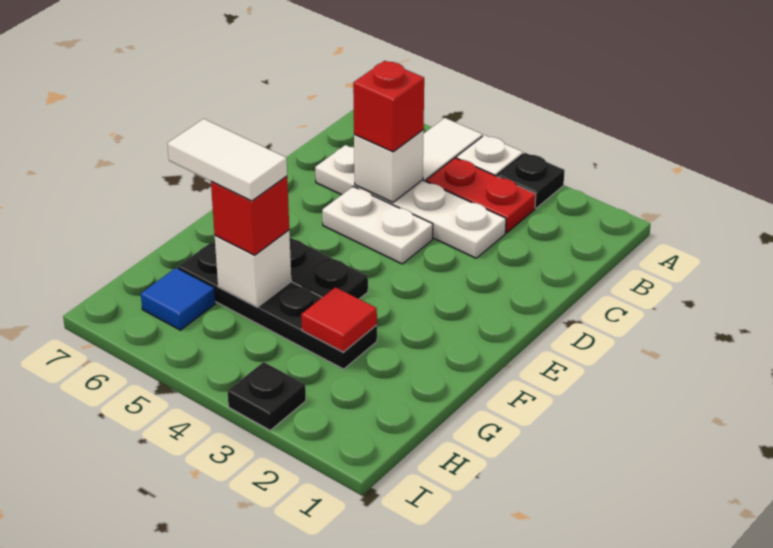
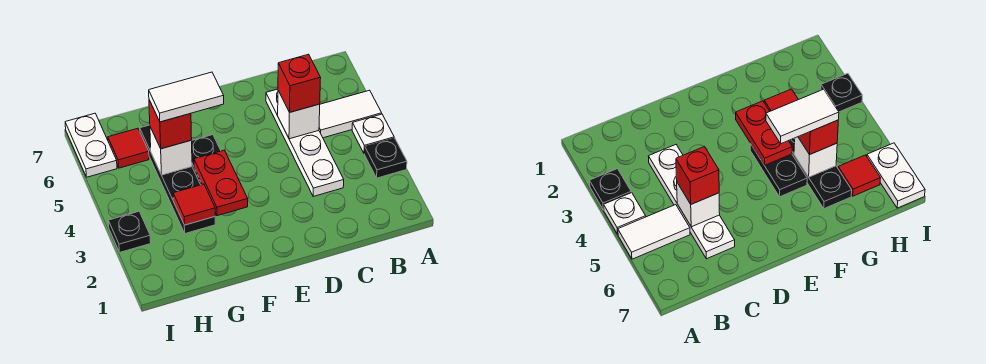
red plate B3:B4 level 1 -> red plate F3:F4 level 2
white plate D4:D5 level 1 -> white plate I6:I7 level 1
white tile G5:G6 level 4 -> white tile F5:G5 level 4
blue tile H6 level 1 -> red tile H6 level 1

